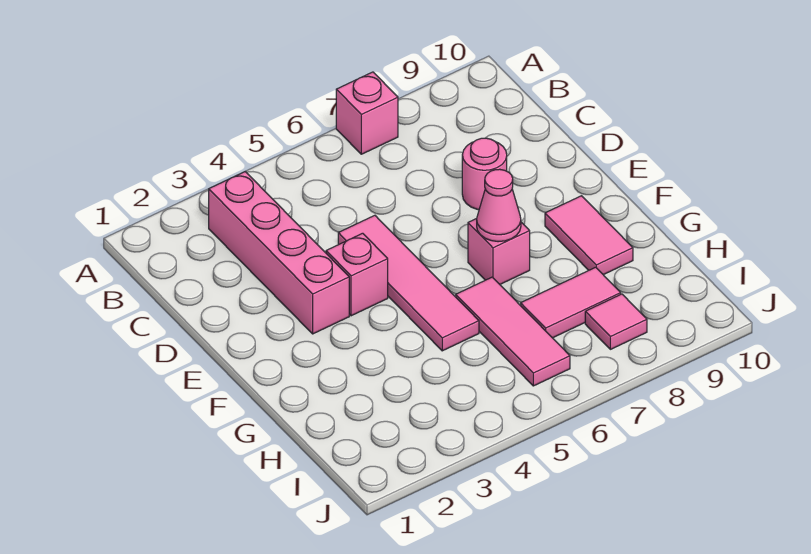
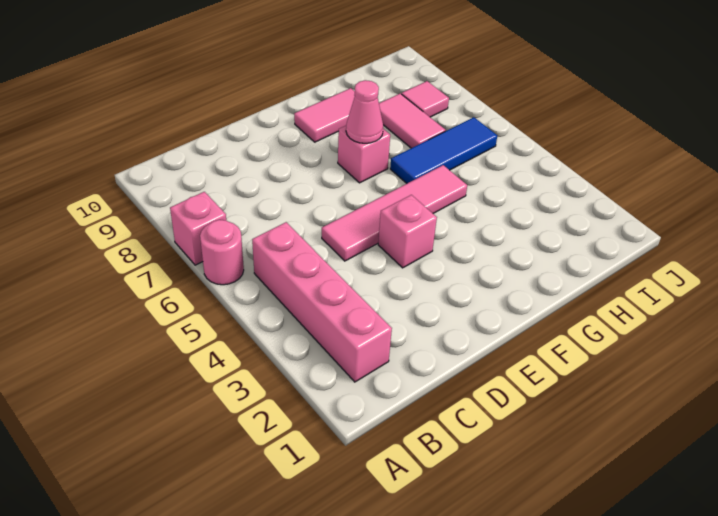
pink brick B3:E3 level 1 -> pink brick B2:B5 level 1
pink round brick D8 level 1 -> pink round brick A6 level 1
pink tile G6:I6 level 1 -> blue tile G6:I6 level 1

